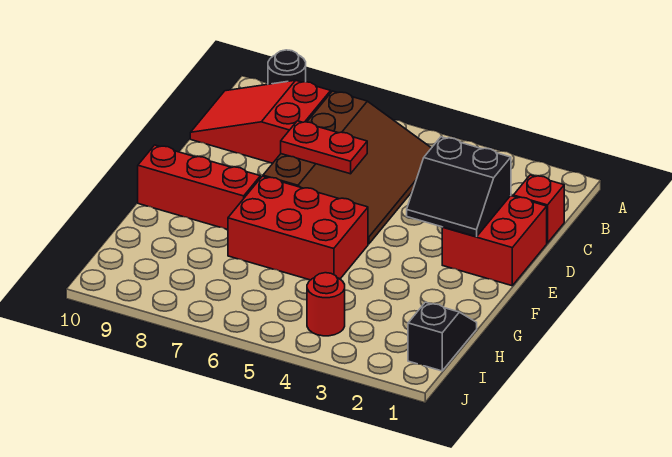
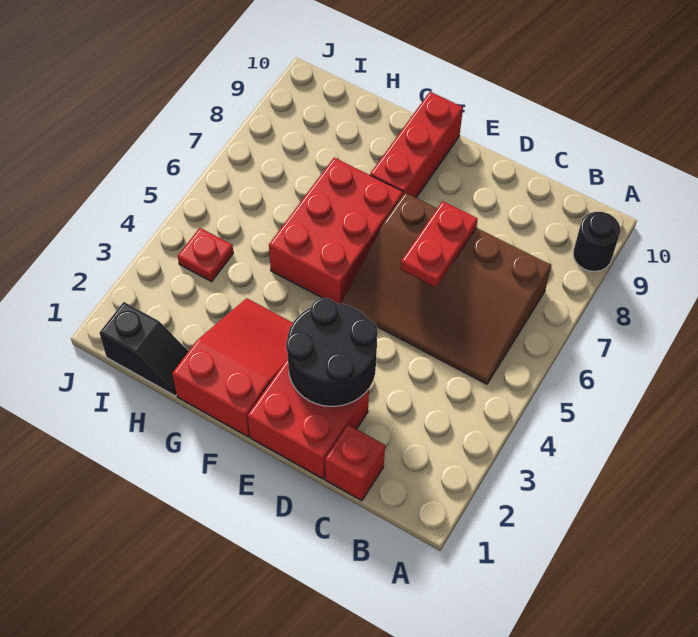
red slope B8:C10 level 1 top 8 -> red slope F1:G3 level 1 top 1
black slope D2:E3 level 2 top D -> black round brick D2:E3 level 2
red round brick I4 level 1 -> red plate I4 level 1

